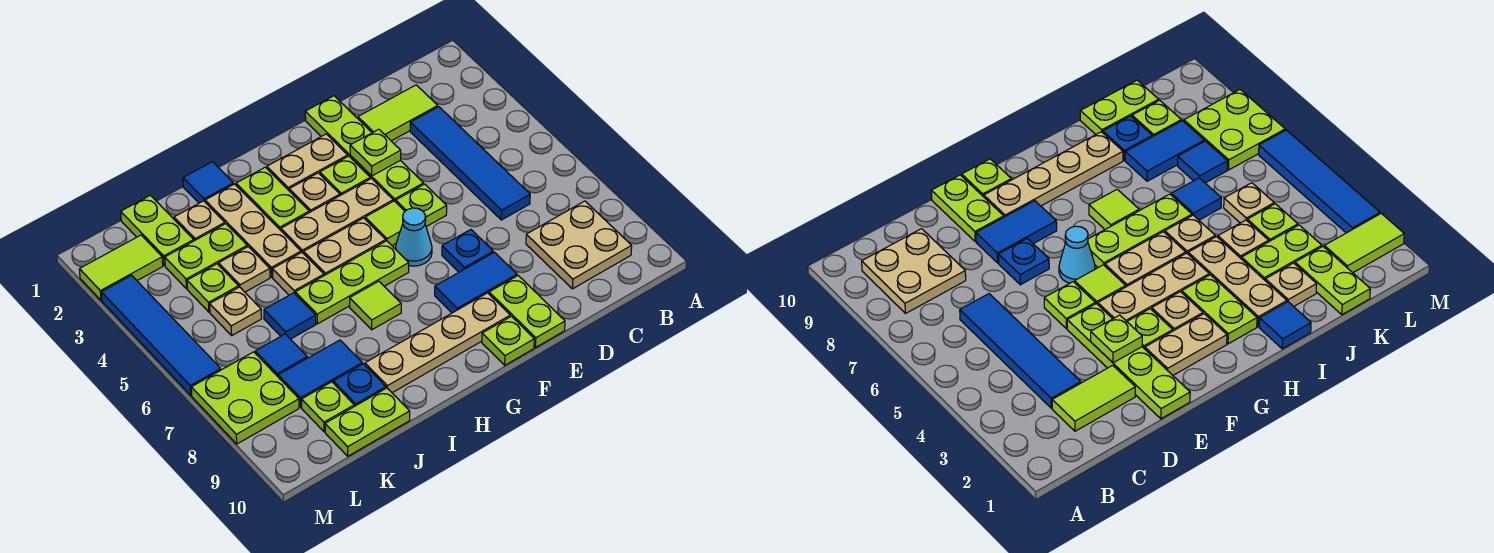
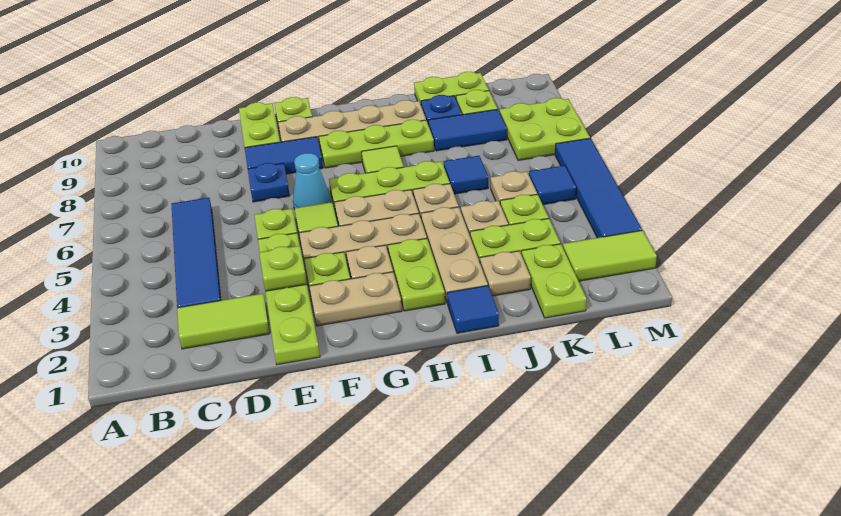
tan plate B8:C9 level 1 -> none
none -> lime plate G8:I8 level 1
blue tile K7 level 1 -> blue tile L5 level 1

